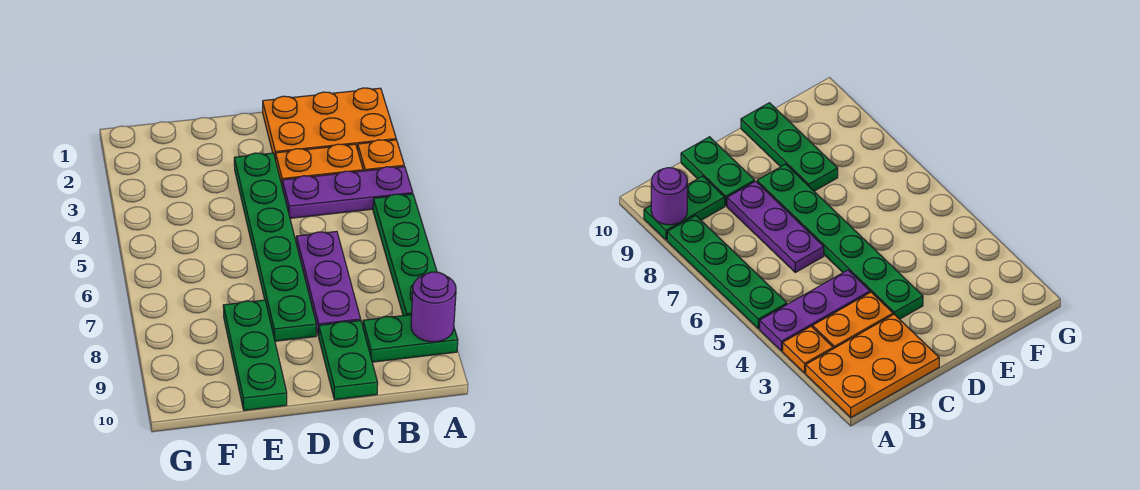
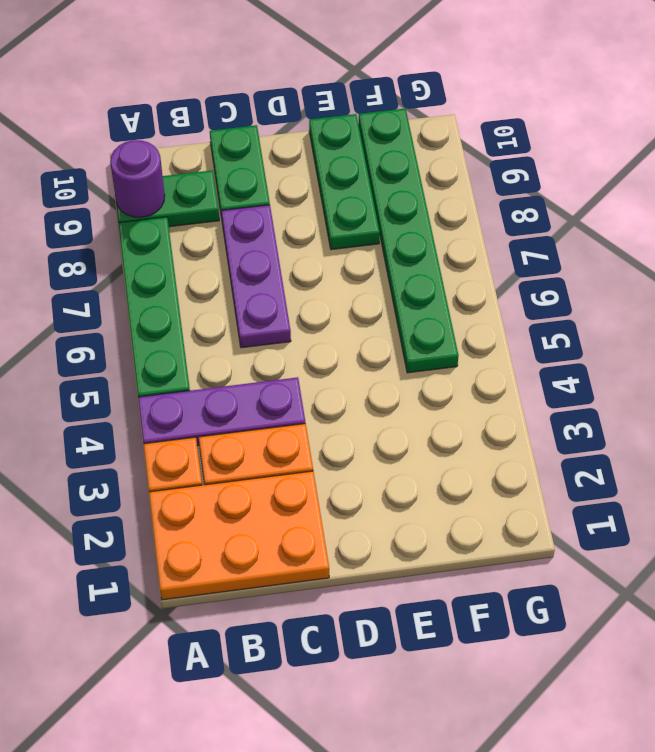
green plate D3:D8 level 1 -> green plate F5:F10 level 1

